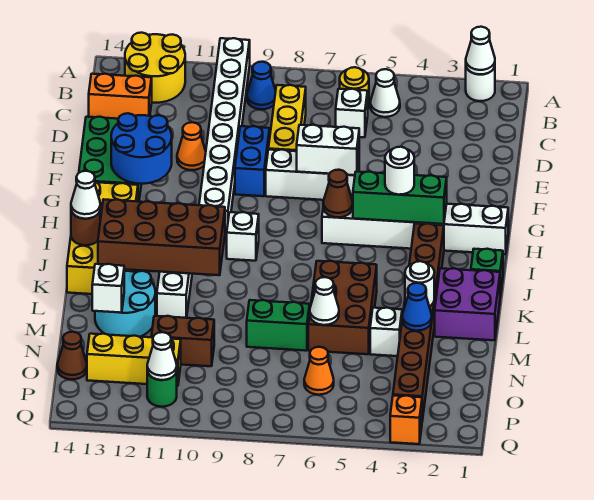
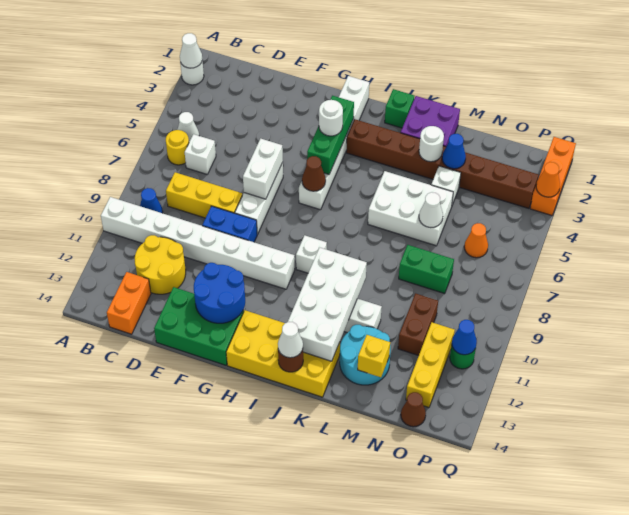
yellow round brick A12:B13 level 1 -> yellow round brick C11:D12 level 1
orange cone E11 level 1 -> orange cone Q3 level 2
brown brick J10:K13 level 2 -> white brick J10:K13 level 2
brown brick K5:M6 level 1 -> white brick K5:M6 level 1
green brick M7:M8 level 1 -> green brick M8:N8 level 1
white brick M13 level 2 -> yellow brick M13 level 2
white cone P11 level 2 -> blue cone P11 level 2
orange brick Q3 level 1 -> orange brick Q1:Q3 level 1

